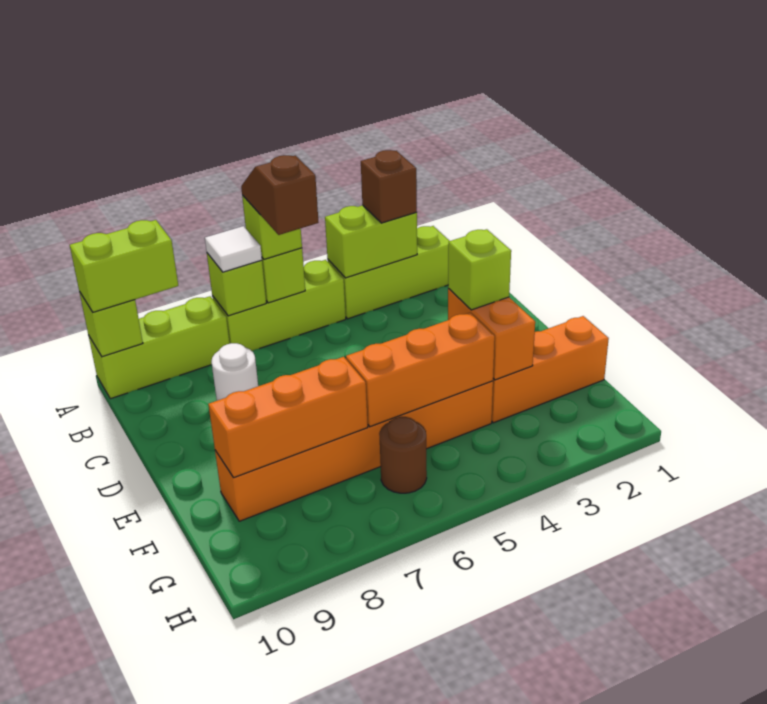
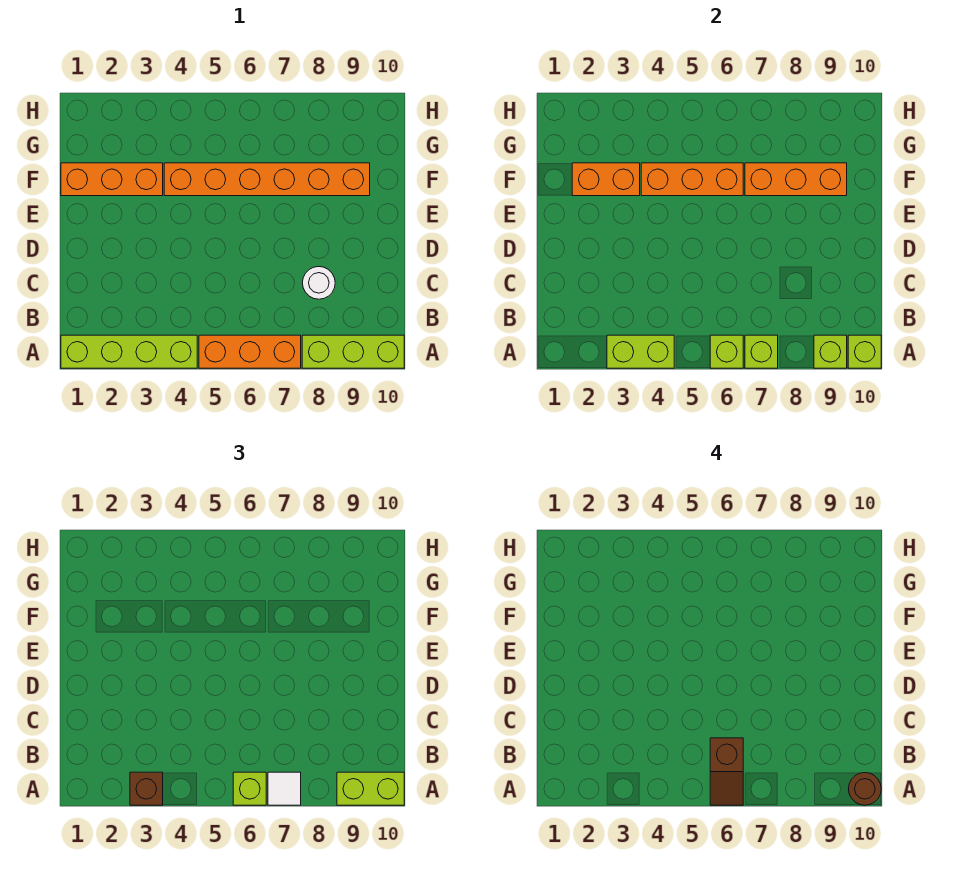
lime brick A2:A4 level 1 -> lime brick A1:A4 level 1
lime brick A5:A7 level 1 -> orange brick A5:A7 level 1
orange brick E3:F3 level 2 -> orange brick F2:F3 level 2
lime brick E3 level 3 -> lime brick A9 level 2
brown round brick G6 level 1 -> brown round brick A10 level 4

